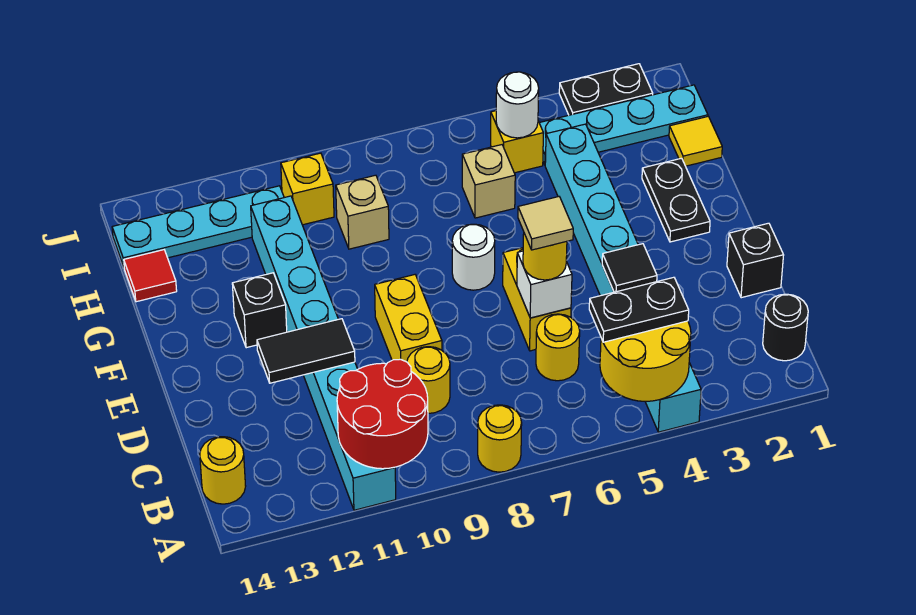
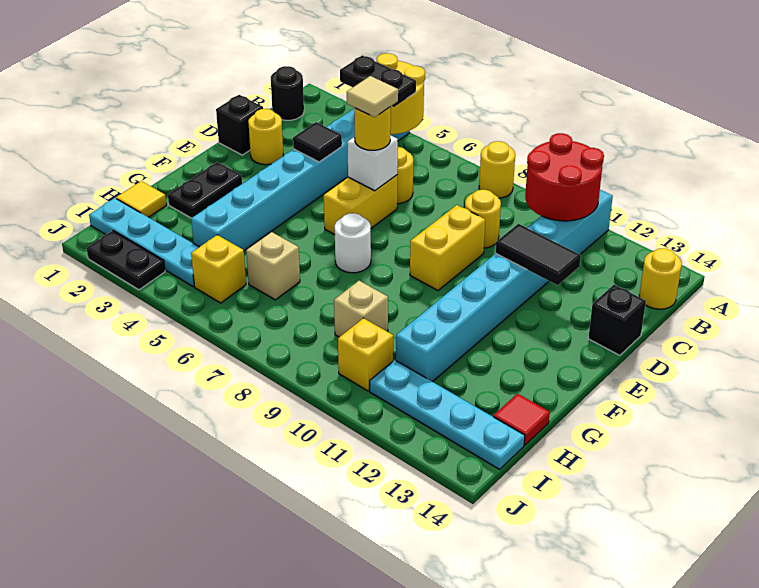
none -> yellow round brick D2 level 1
black brick F12 level 1 -> black brick D14 level 1
white round brick I5 level 2 -> none

